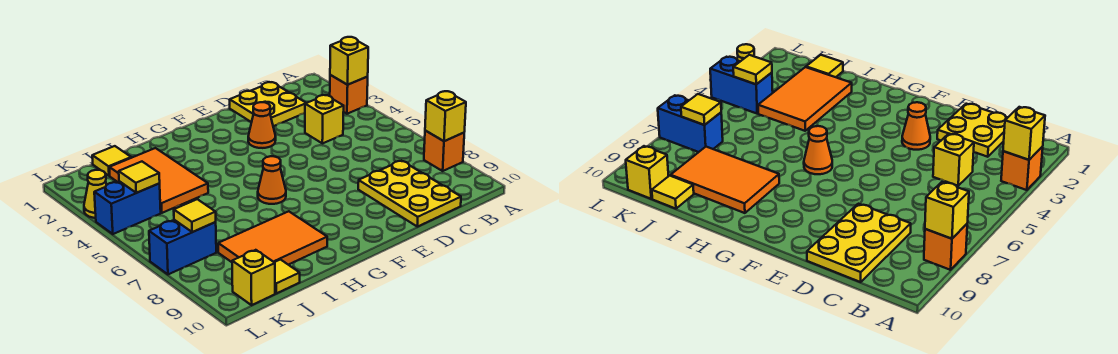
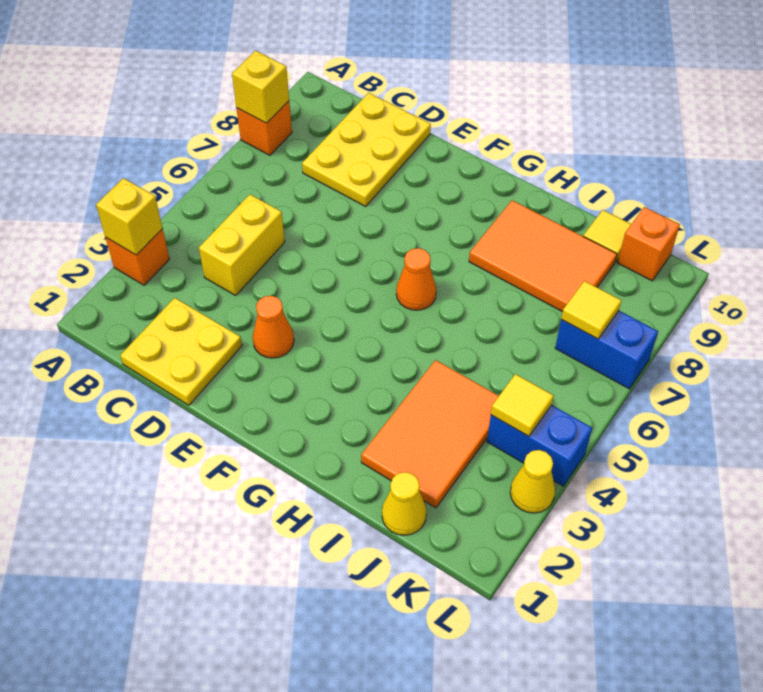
yellow brick C4 level 1 -> yellow brick C4:C5 level 1
yellow tile J1 level 1 -> yellow cone J1 level 1
yellow brick K10 level 1 -> orange brick K10 level 1

